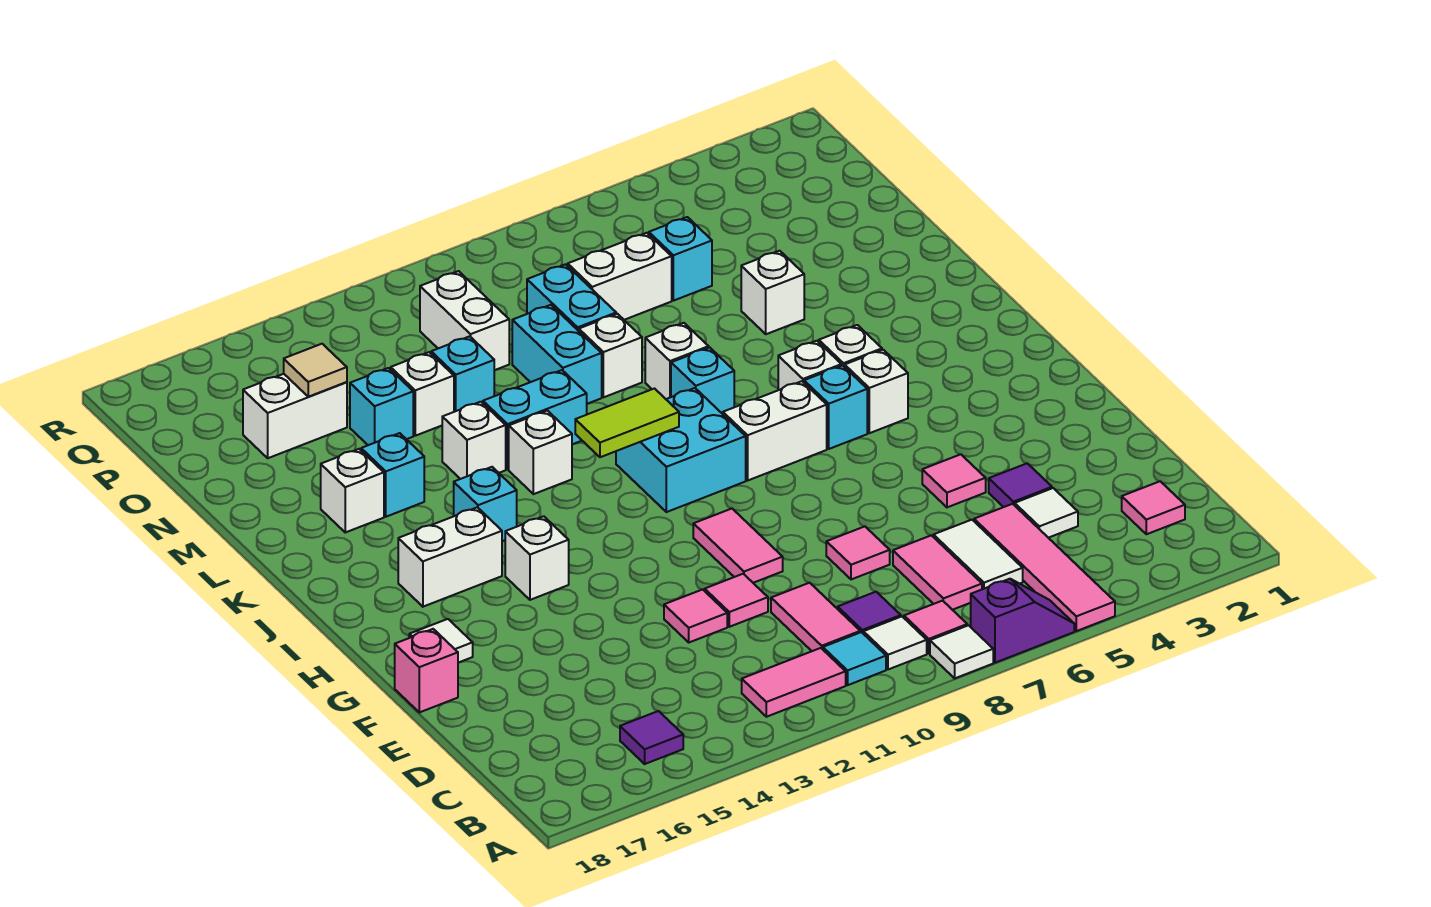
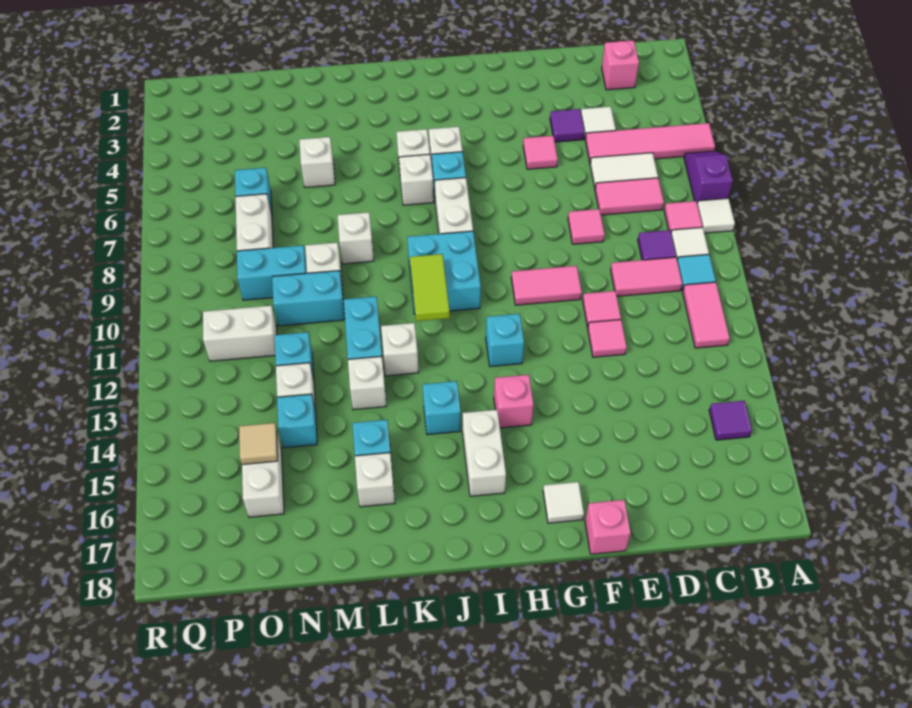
pink tile C2 level 1 -> pink brick C2 level 1
white brick H14 level 1 -> pink brick H14 level 1
cyan brick K8 level 1 -> cyan brick H12 level 1

